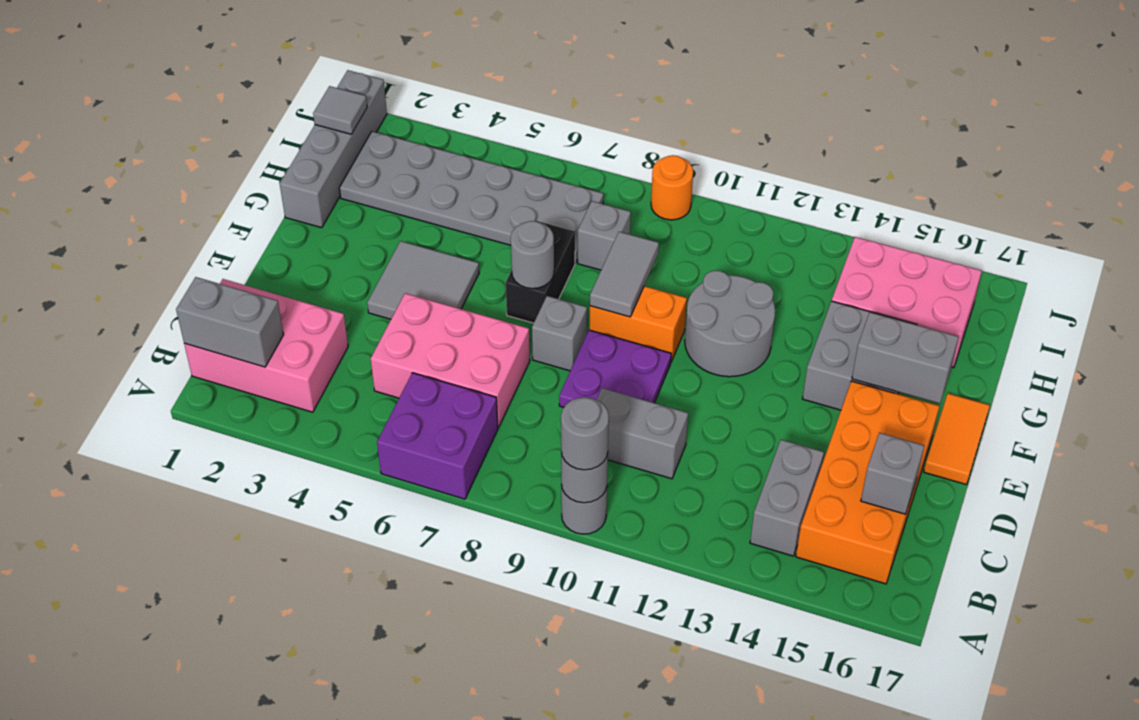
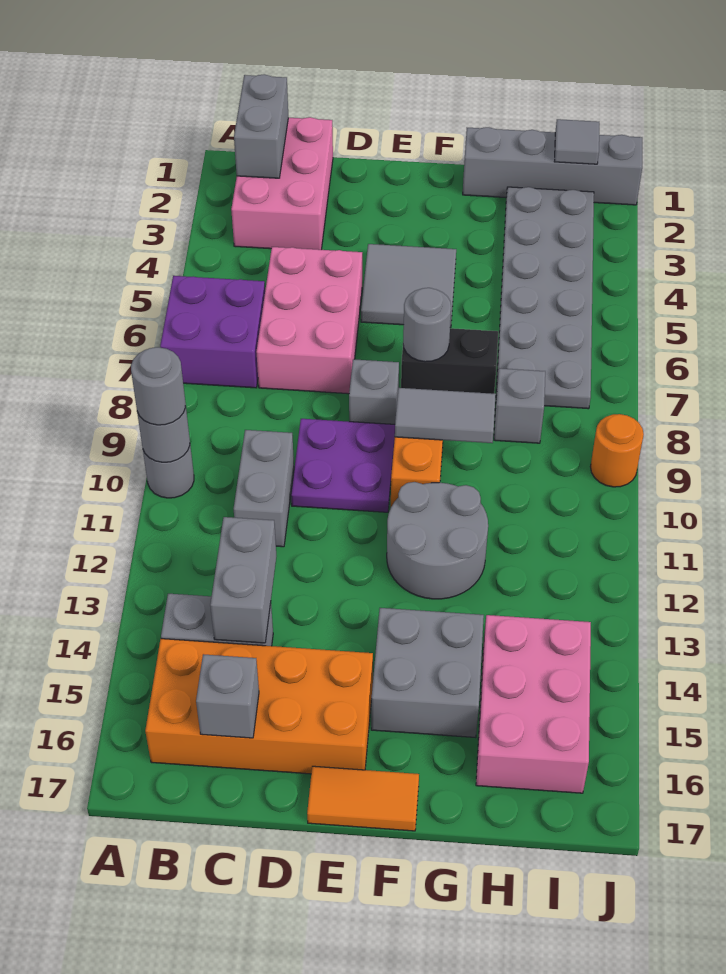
grey brick F15:F16 level 2 -> grey brick C13:C14 level 2

